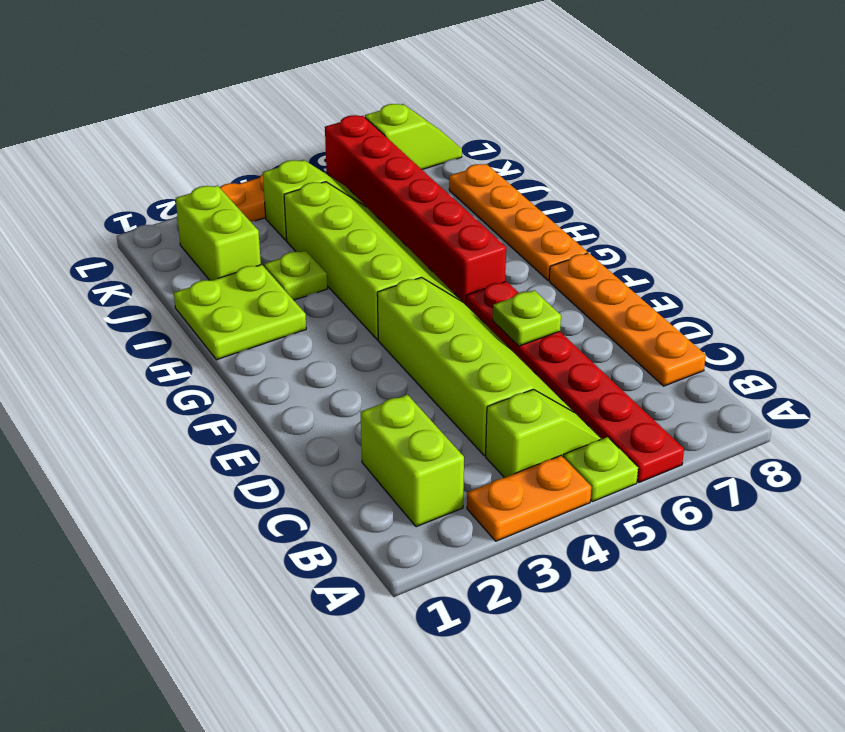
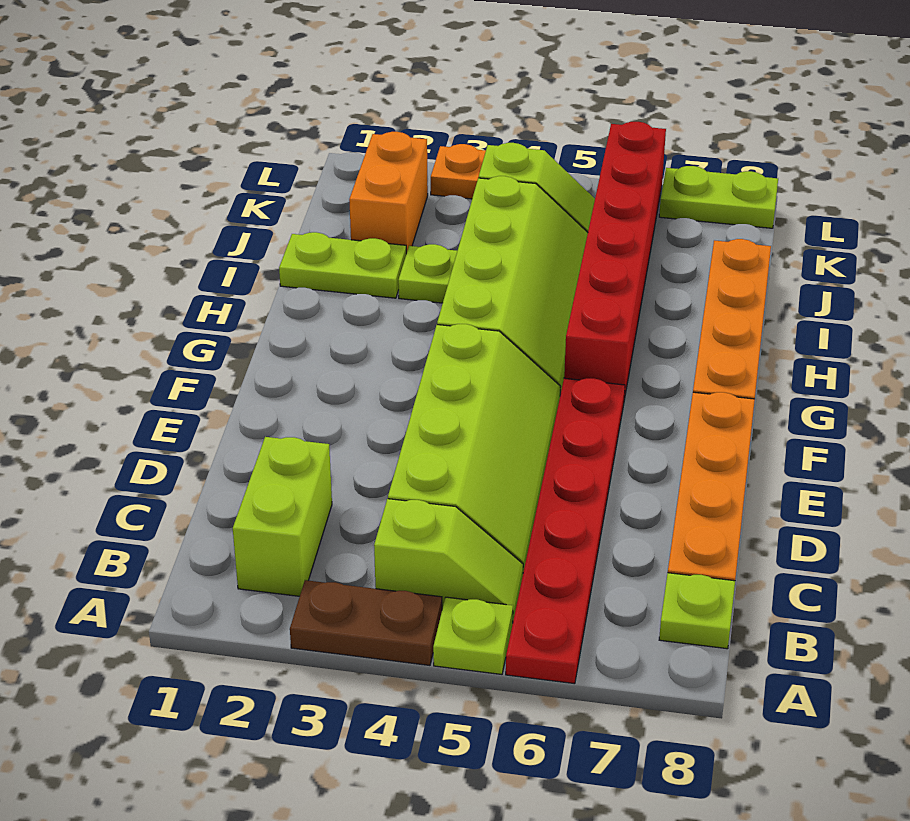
orange plate A3:A4 level 1 -> brown plate A3:A4 level 1
lime plate E6 level 2 -> lime plate B8 level 1
lime plate H1:I2 level 1 -> lime plate I1:I2 level 1
lime brick J2:K2 level 1 -> orange brick J2:K2 level 1
lime slope L7:L8 level 1 top 7 -> lime plate L7:L8 level 1

